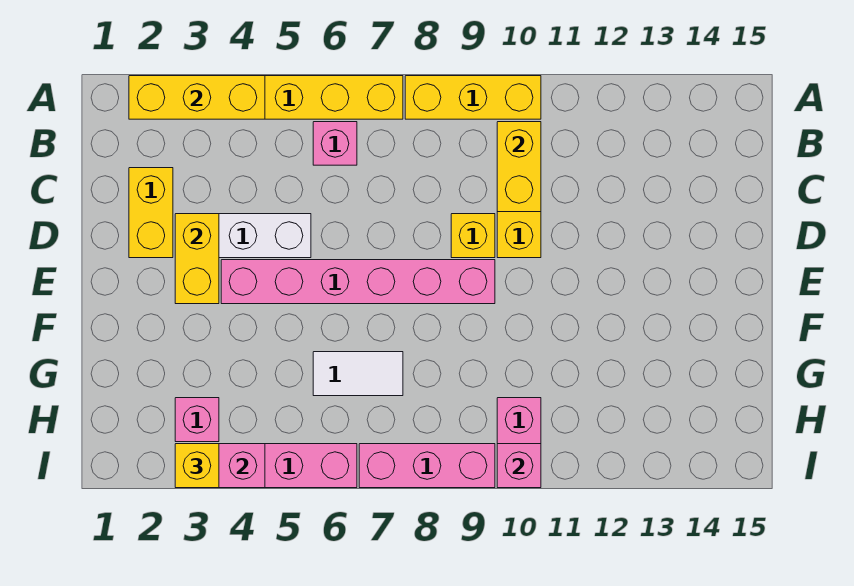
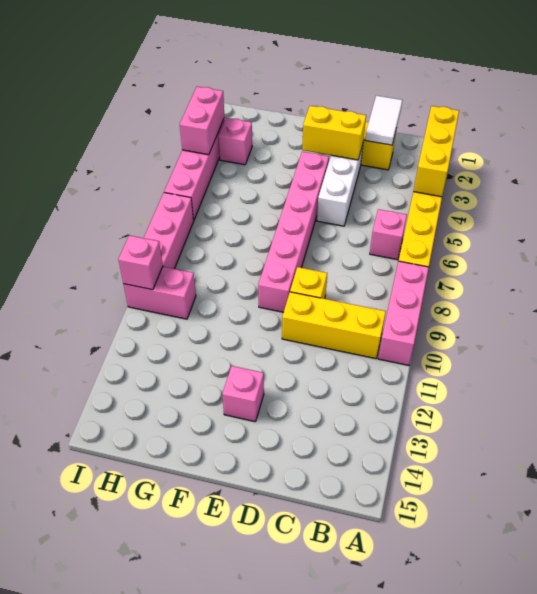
yellow brick A8:A10 level 1 -> pink brick A8:A10 level 1
yellow brick B10:C10 level 2 -> none
none -> pink brick E13 level 1
white tile G6:G7 level 1 -> white tile C1:C2 level 2
yellow brick I3 level 3 -> none

